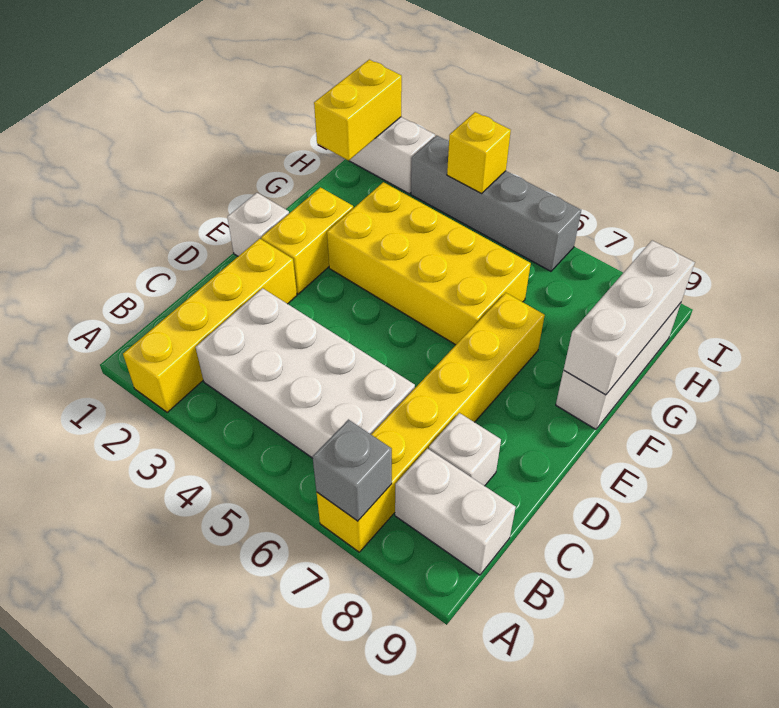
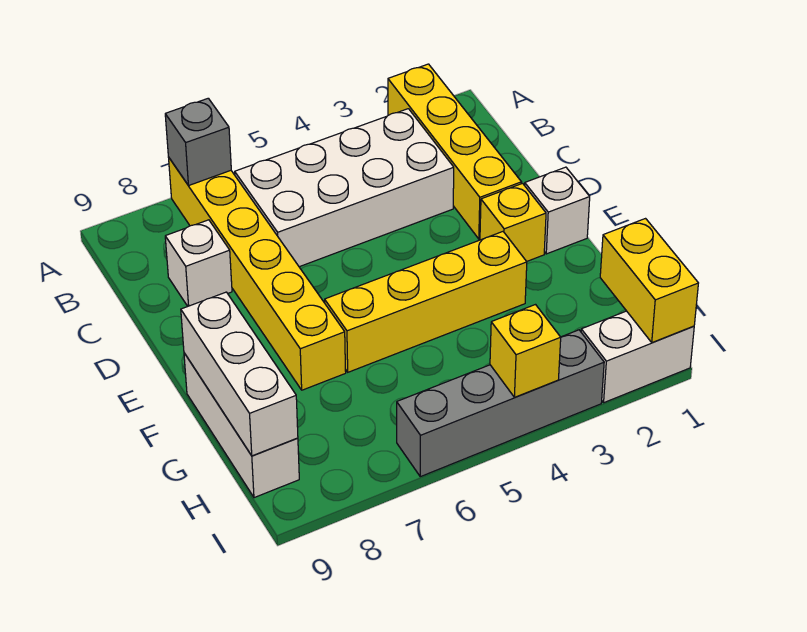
white brick B8:B9 level 1 -> none
yellow brick E2:F2 level 1 -> yellow brick E2 level 1
yellow brick F3:G6 level 1 -> yellow brick F3:F6 level 1

